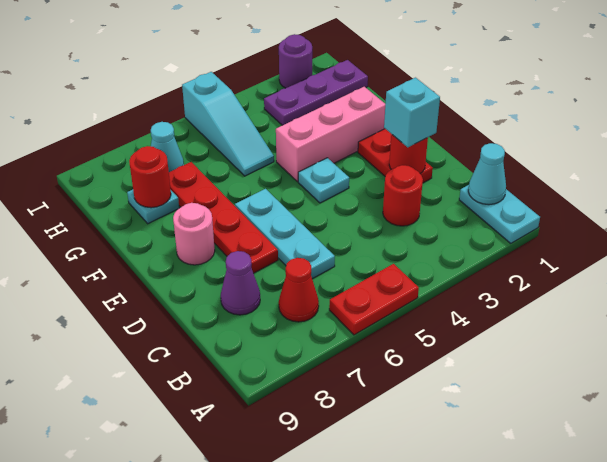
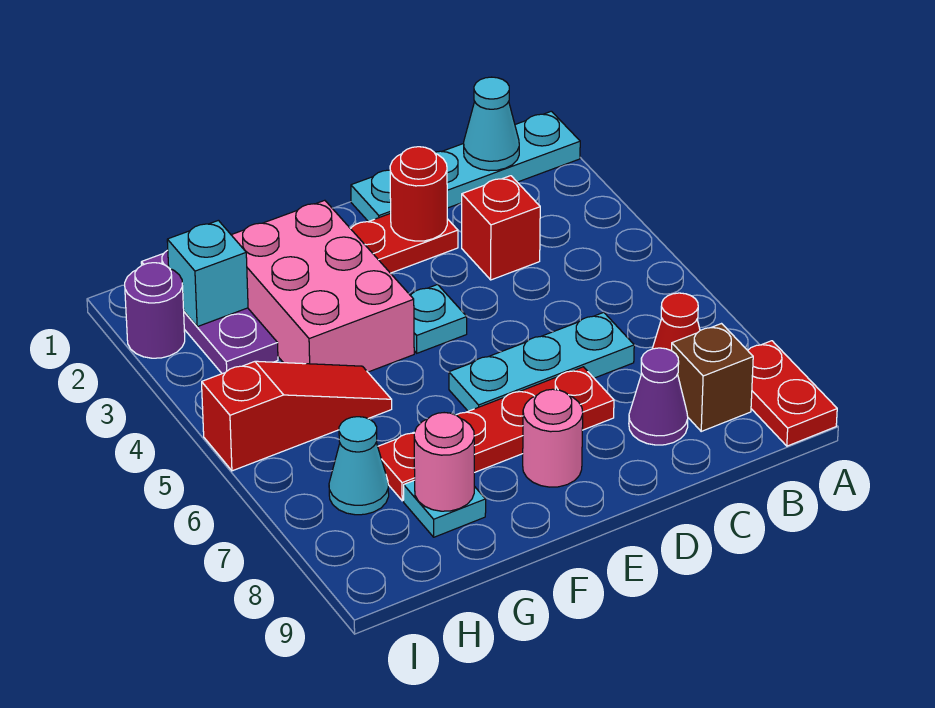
cyan plate A1:B1 level 1 -> cyan plate A1:D1 level 1
red plate A5:A6 level 1 -> red plate A8:A9 level 1
none -> brown brick B8 level 1
red round brick C3 level 1 -> red brick C3 level 1
cyan brick D2 level 3 -> cyan brick H2 level 2
pink brick F2:F4 level 1 -> pink brick F2:G4 level 1
cyan slope G5:I5 level 1 top I -> red slope G5:I5 level 1 top I
red round brick G8 level 2 -> pink round brick G8 level 2

